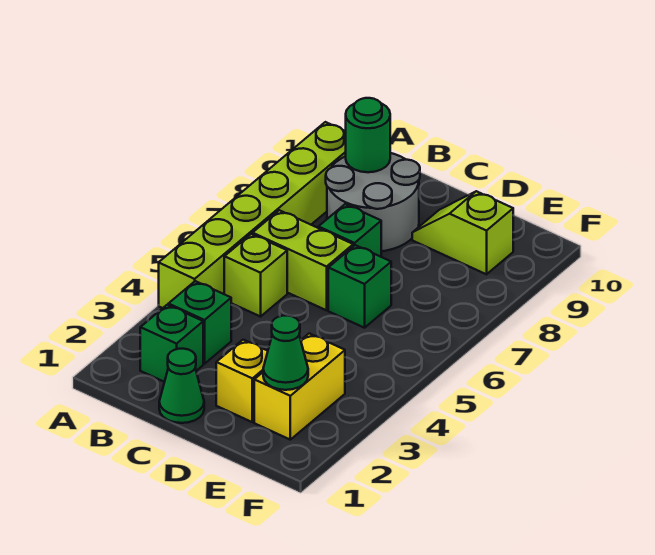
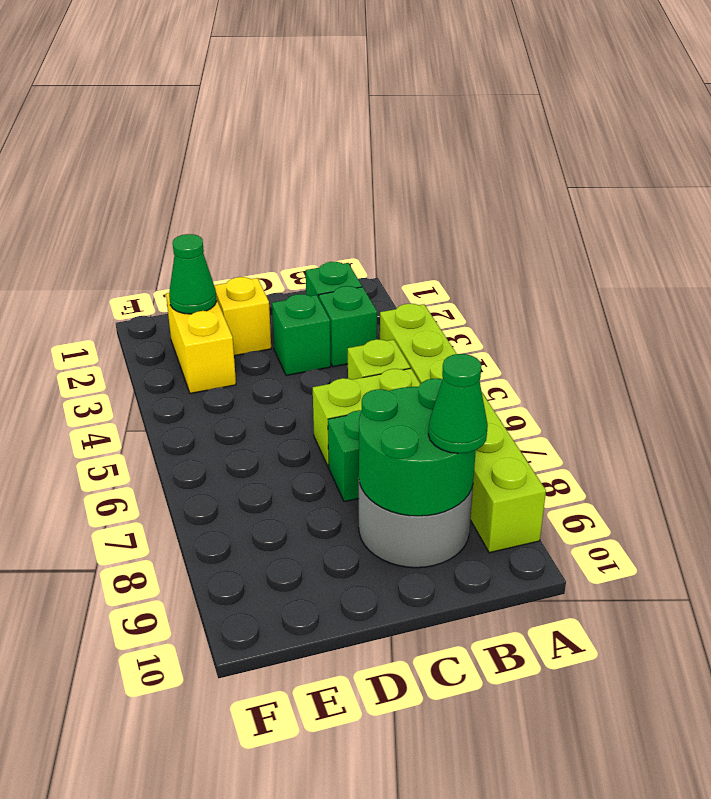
green round brick B9 level 2 -> green round brick B8:C9 level 2
green cone C1 level 1 -> green cone B9 level 3
green brick D6 level 1 -> green brick C3 level 1
lime slope D9:E9 level 1 top E -> none

